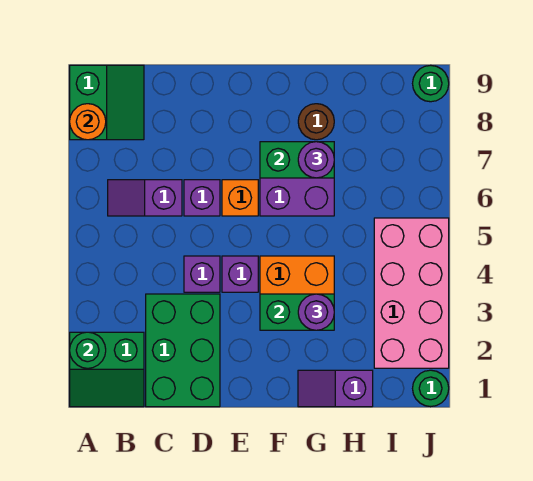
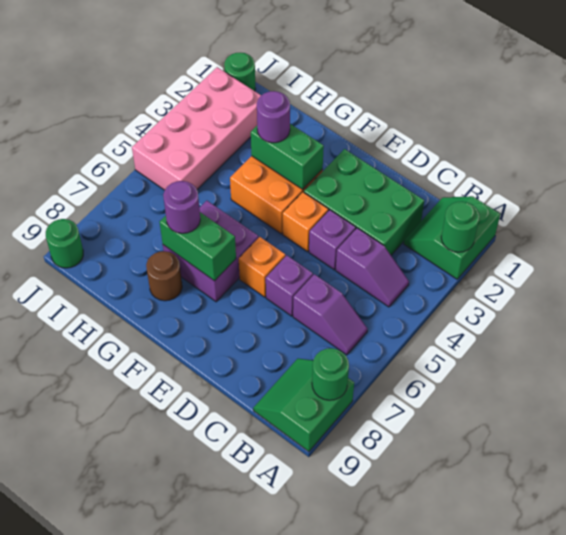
green slope A1:B2 level 1 top 2 -> green slope A1:B2 level 1 top A
orange round brick A8 level 2 -> green round brick A8 level 2
green brick C1:D3 level 1 -> green brick C2:E3 level 1
purple brick E4 level 1 -> orange brick E4 level 1
purple slope G1:H1 level 1 top H -> purple slope B4:C4 level 1 top C

